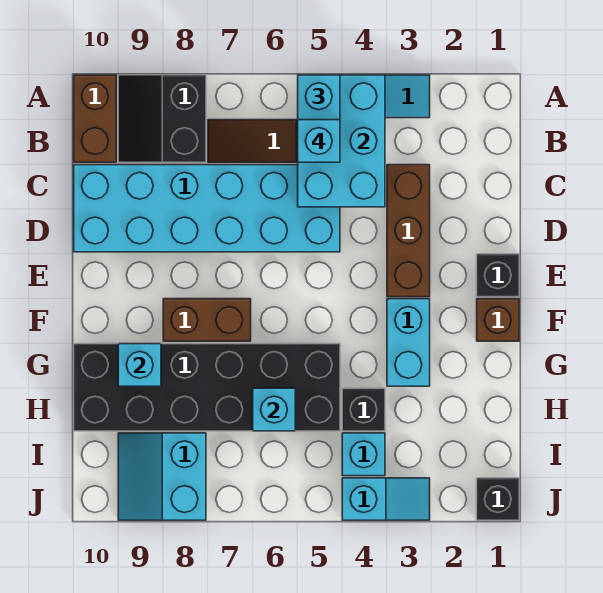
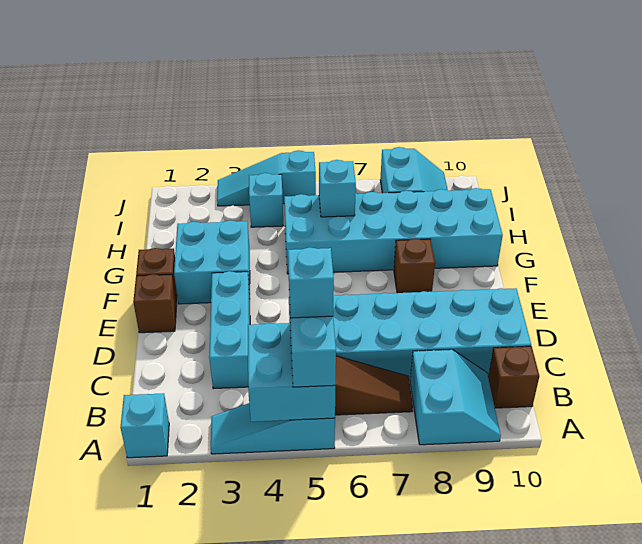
cyan brick A4:C5 level 2 -> cyan brick A4:B5 level 2
black slope A8:B9 level 1 top 8 -> cyan slope A8:B9 level 1 top 8
brown brick A10:B10 level 1 -> brown brick B10 level 1
brown brick C3:E3 level 1 -> cyan brick C3:E3 level 1
black brick E1 level 1 -> brown brick E1 level 1
cyan brick F3:G3 level 1 -> cyan brick F2:G3 level 1
brown brick F7:F8 level 1 -> brown brick F8 level 1
black brick G5:H10 level 1 -> cyan brick G5:H10 level 1
cyan brick G9 level 2 -> cyan brick A1 level 1
black brick H4 level 1 -> none
black brick J1 level 1 -> none
cyan slope J3:J4 level 1 top 4 -> cyan slope J3:J5 level 1 top 5

